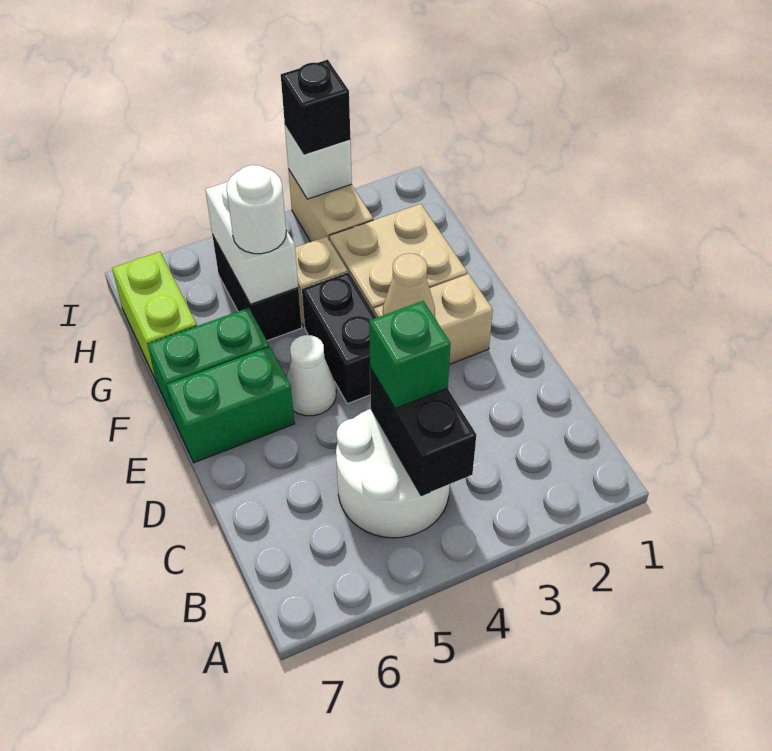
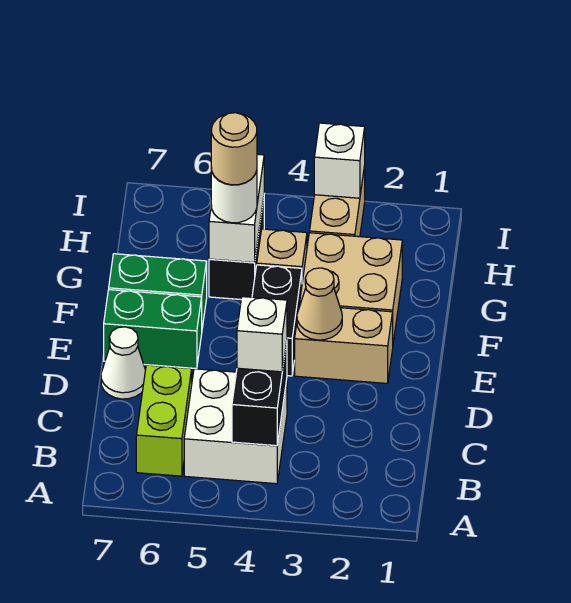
white round brick B4:C5 level 1 -> white brick B4:C5 level 1
green brick C4 level 3 -> white brick C4 level 3
white cone E5 level 1 -> white cone D7 level 1
none -> tan round brick G5 level 4
lime brick G7:H7 level 1 -> lime brick B6:C6 level 1
black brick I3 level 3 -> none

